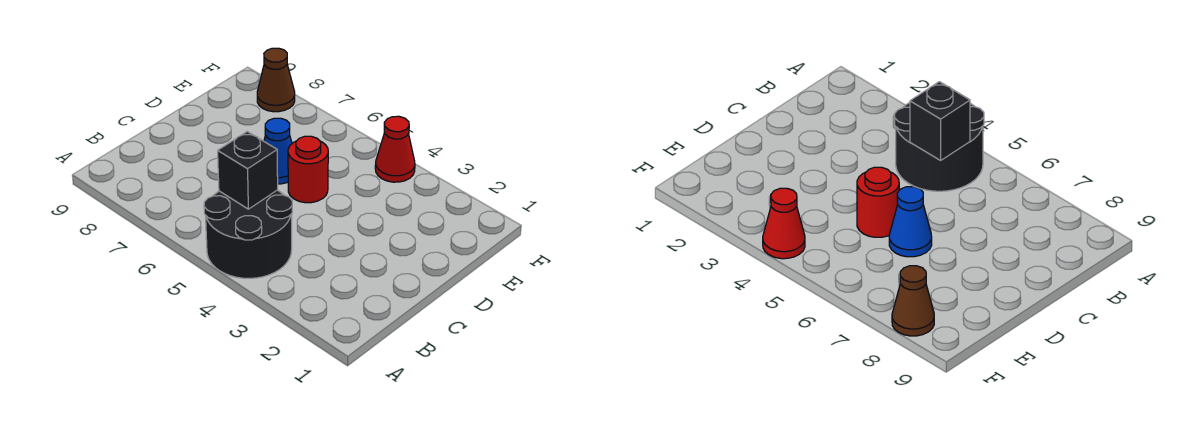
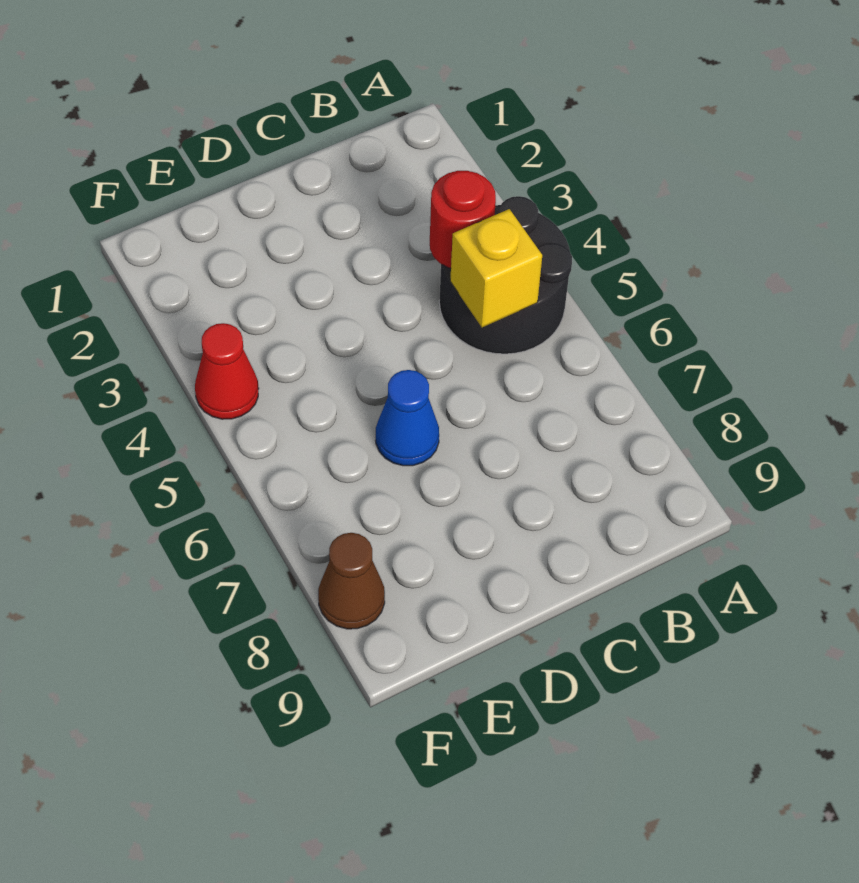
black brick B5 level 2 -> yellow brick B5 level 2
red round brick D5 level 1 -> red round brick B4 level 2

